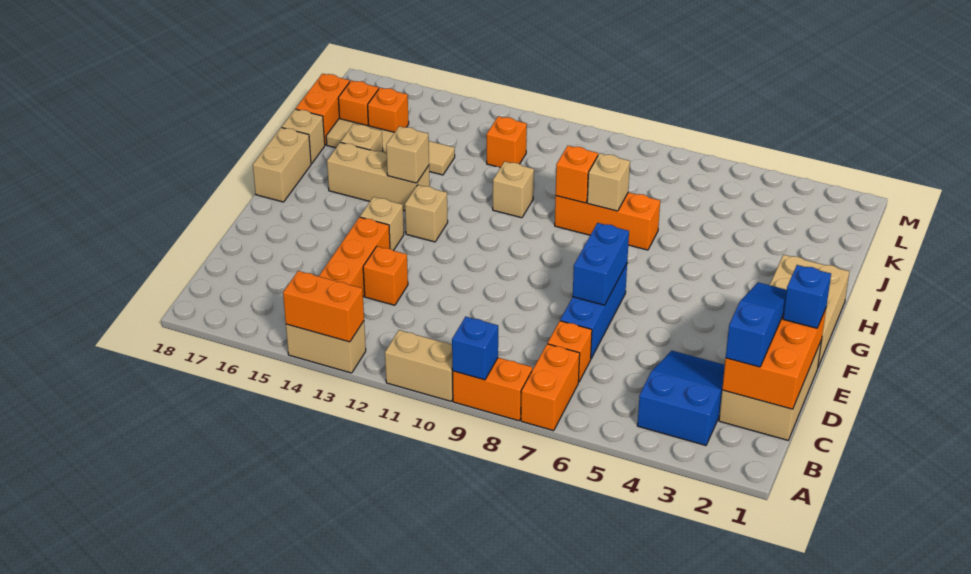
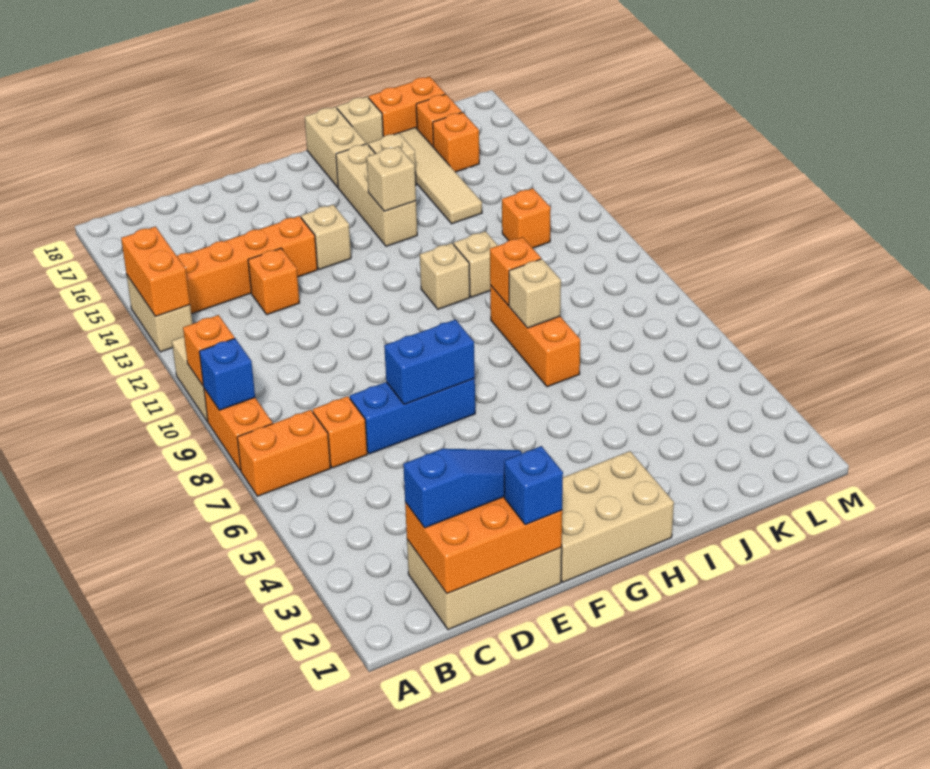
none -> orange brick A10 level 2
blue slope B3:D4 level 1 top B -> none
tan brick G13 level 1 -> tan brick H11 level 1
tan brick G18:H18 level 1 -> tan brick H17:H18 level 1

